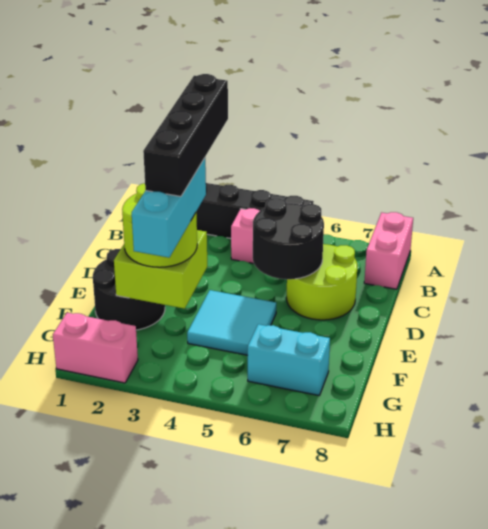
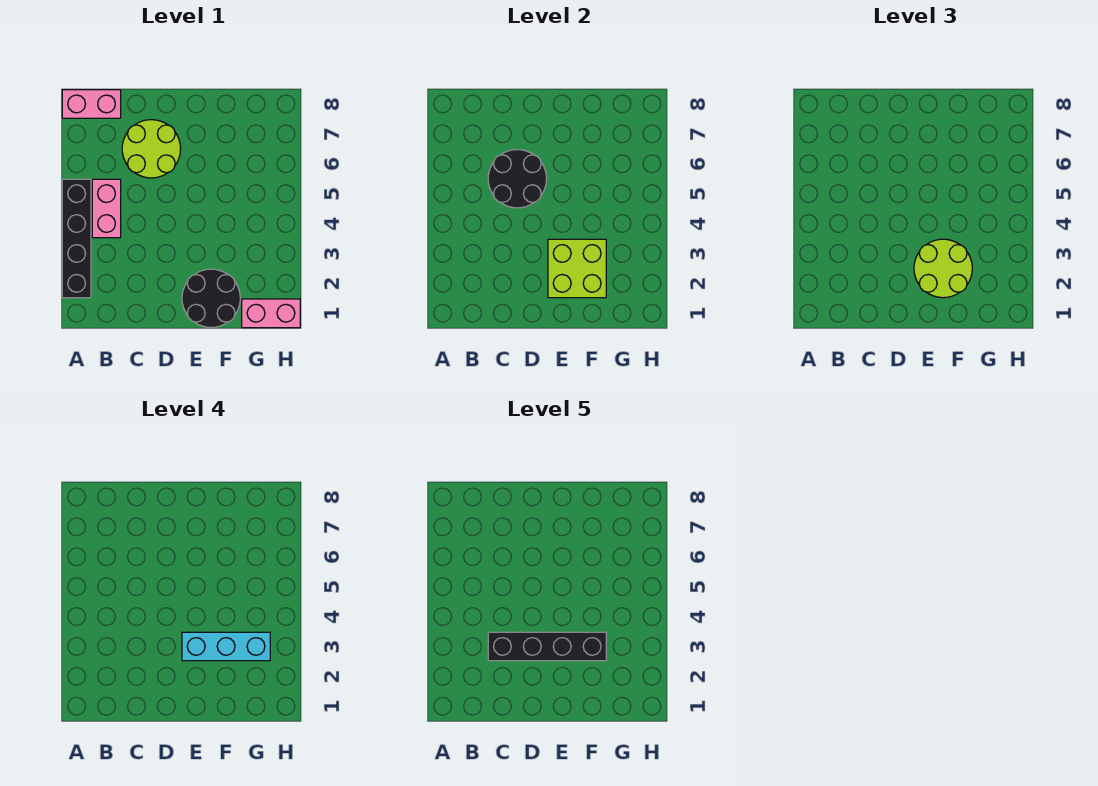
cyan tile E4:F5 level 1 -> none
cyan brick G6:G7 level 1 -> none
pink brick H1:H2 level 1 -> pink brick G1:H1 level 1

